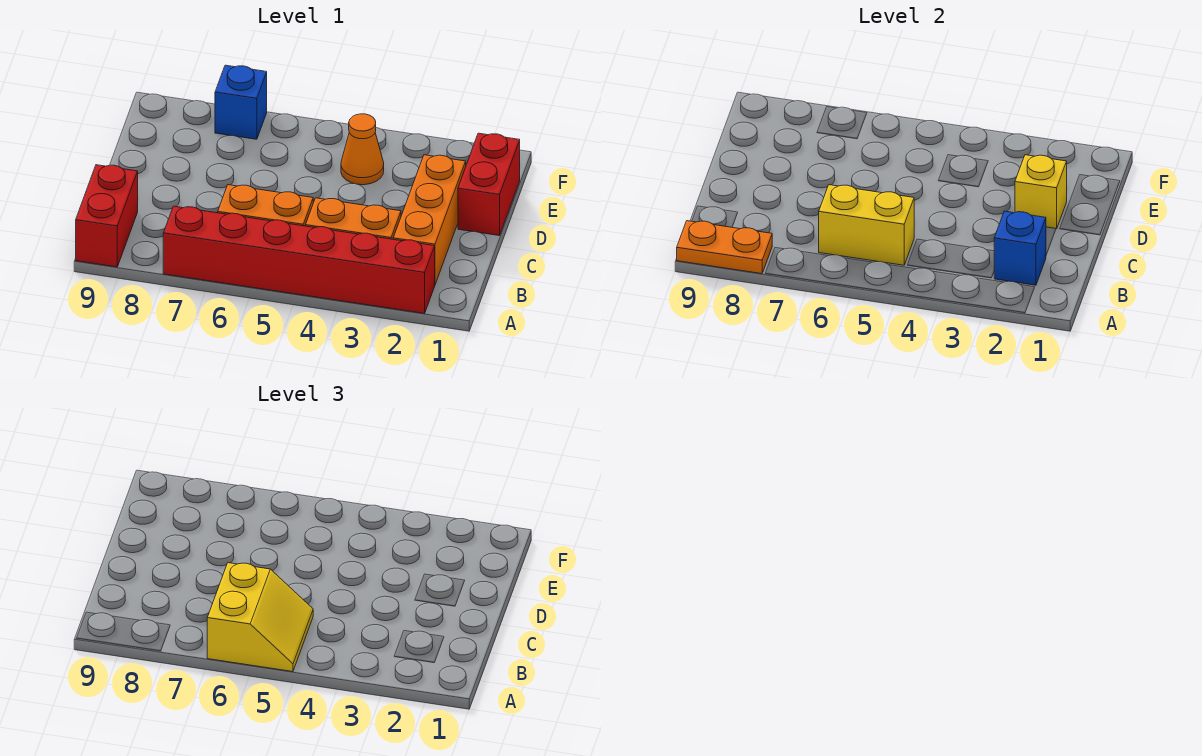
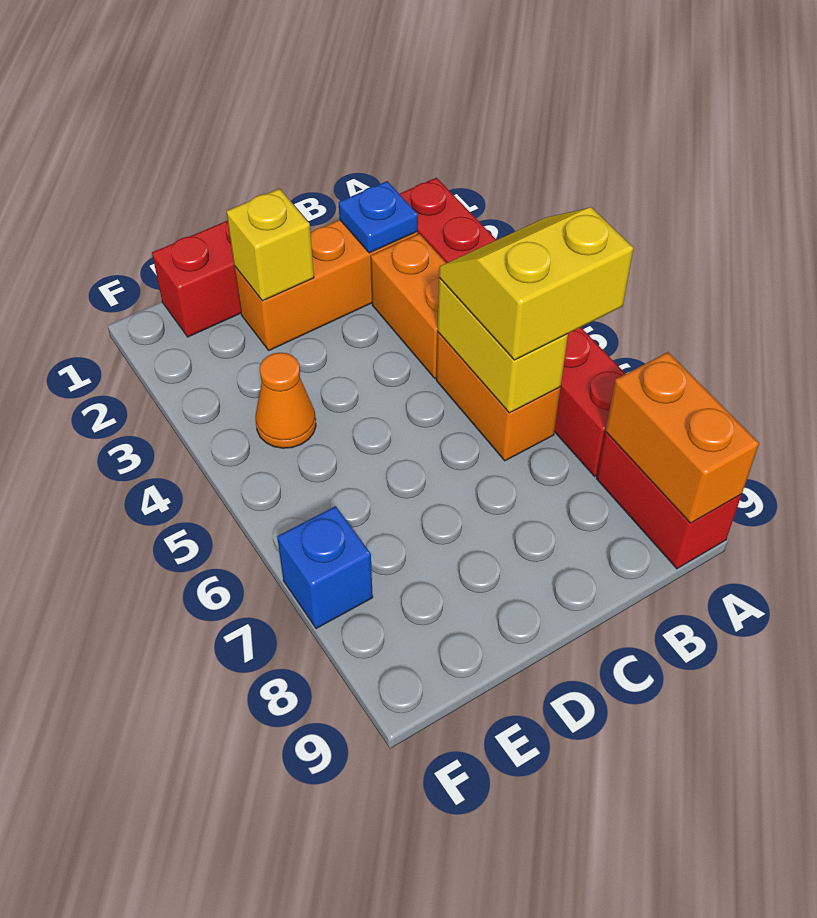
orange plate A8:A9 level 2 -> orange brick A8:A9 level 2
red brick A9:B9 level 1 -> red brick A8:A9 level 1
blue brick B2 level 2 -> blue plate B2 level 2

